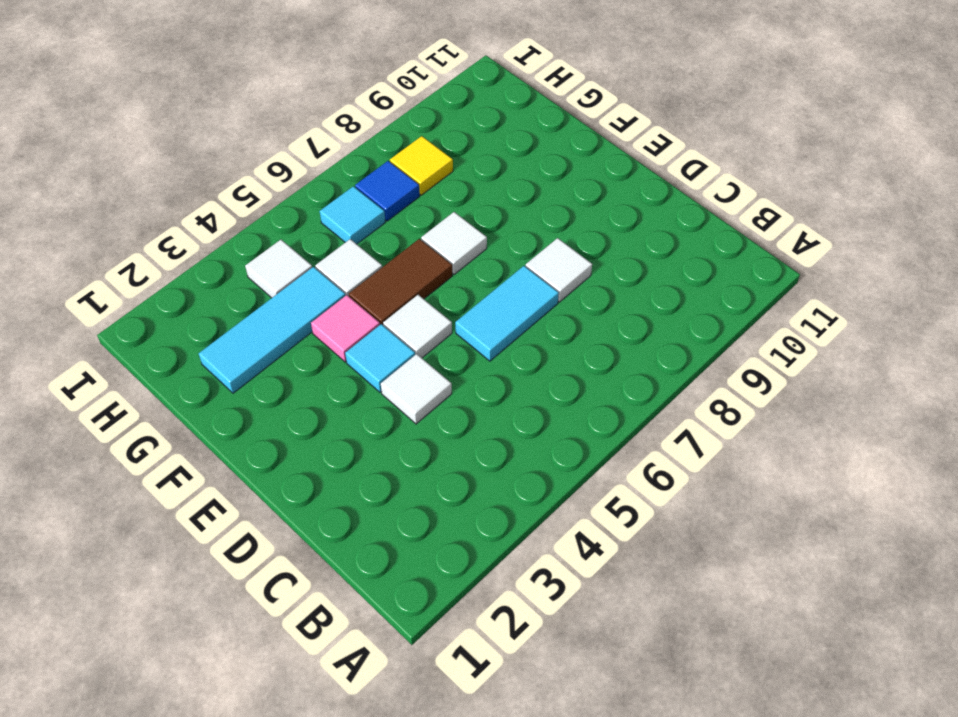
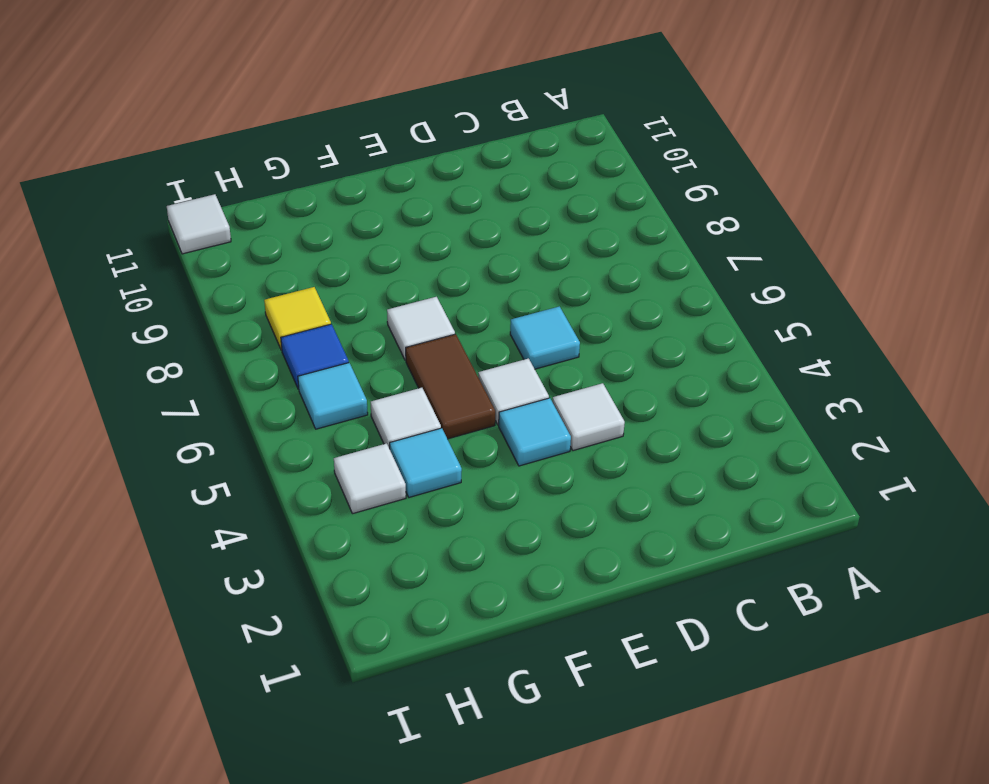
cyan tile D6:D7 level 1 -> cyan tile D6 level 1
white tile D8 level 1 -> white tile I11 level 1
pink tile F4 level 1 -> none
cyan tile G2:G4 level 1 -> cyan tile G4 level 1

